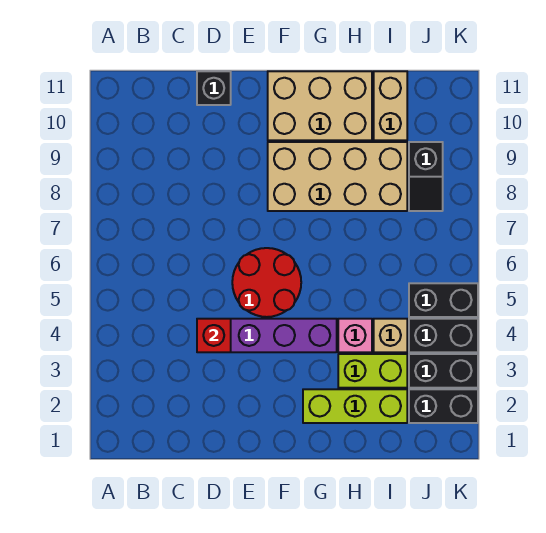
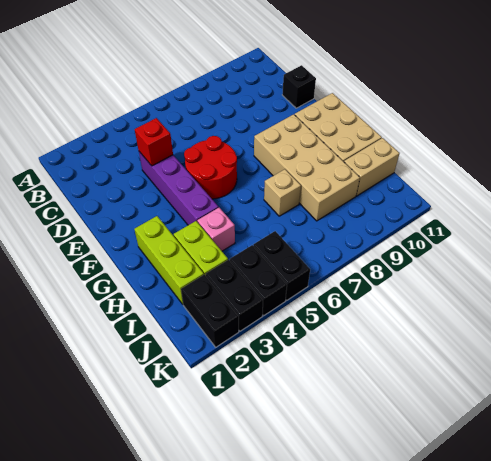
tan brick I4 level 1 -> tan brick H7 level 1
black slope J8:J9 level 1 top 9 -> none

